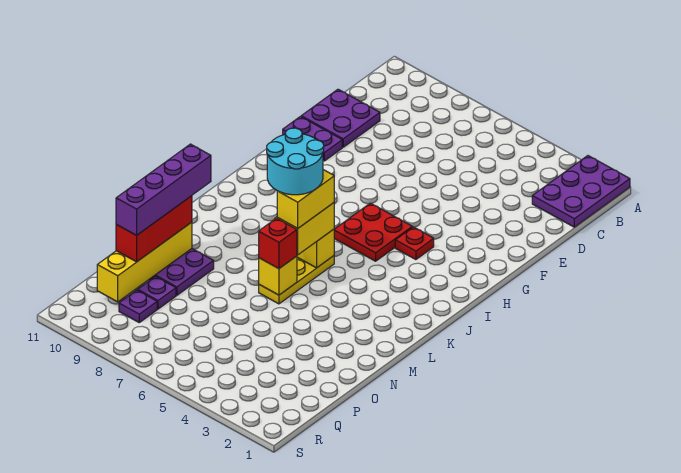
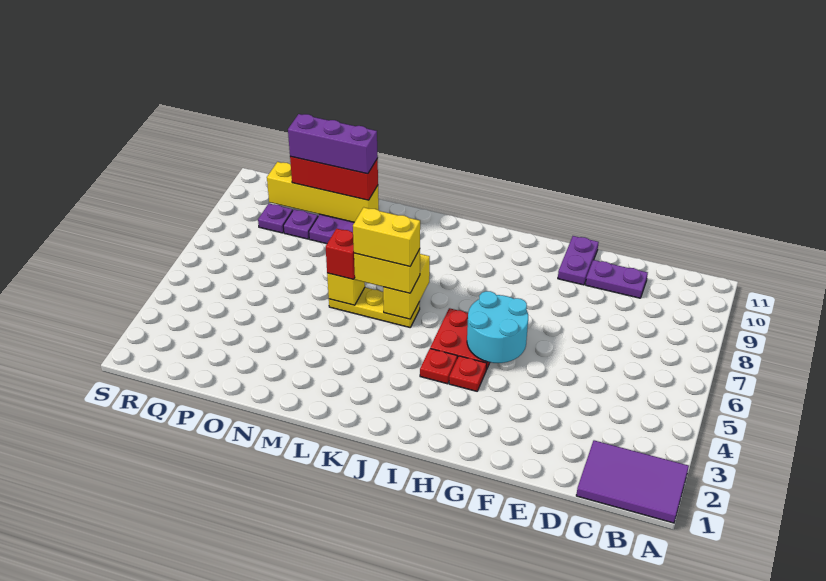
purple plate A1:C2 level 1 -> purple tile A1:C2 level 1
purple plate D10:E11 level 1 -> purple plate D10:E10 level 1
none -> red plate I4 level 1
cyan round brick K6:L7 level 5 -> cyan round brick G5:H6 level 2
purple brick M10:P10 level 4 -> purple brick N10:P10 level 4

